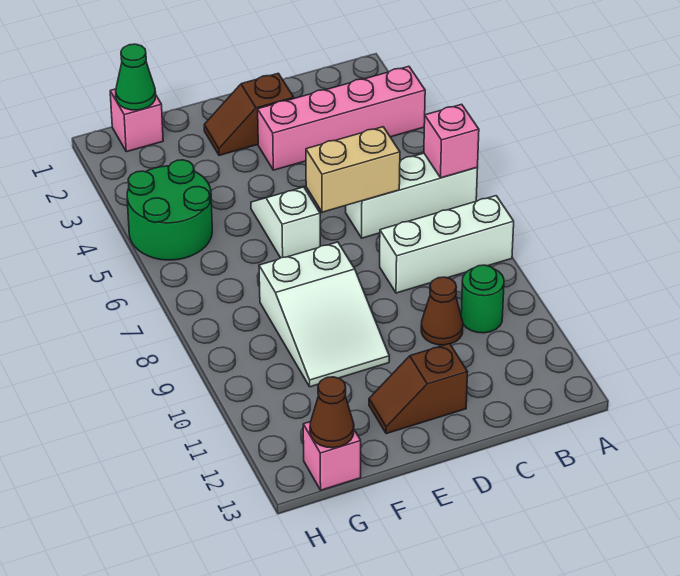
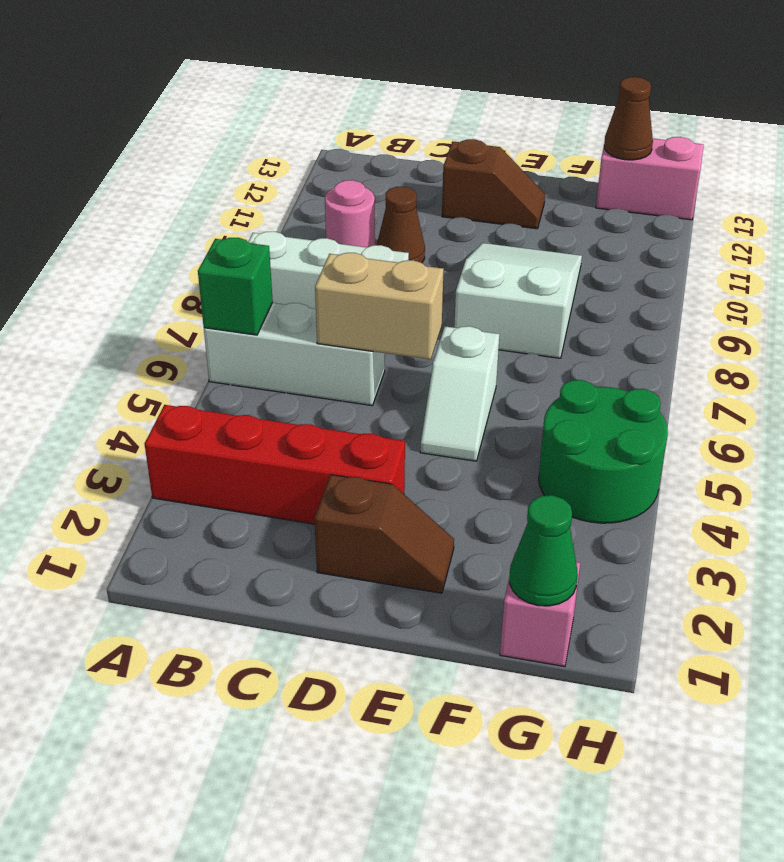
pink brick A3:D3 level 1 -> red brick A3:D3 level 1
pink brick A6 level 2 -> green brick A6 level 2
green round brick B10 level 1 -> pink round brick B10 level 1
pink brick G13 level 1 -> pink brick G13:H13 level 1

